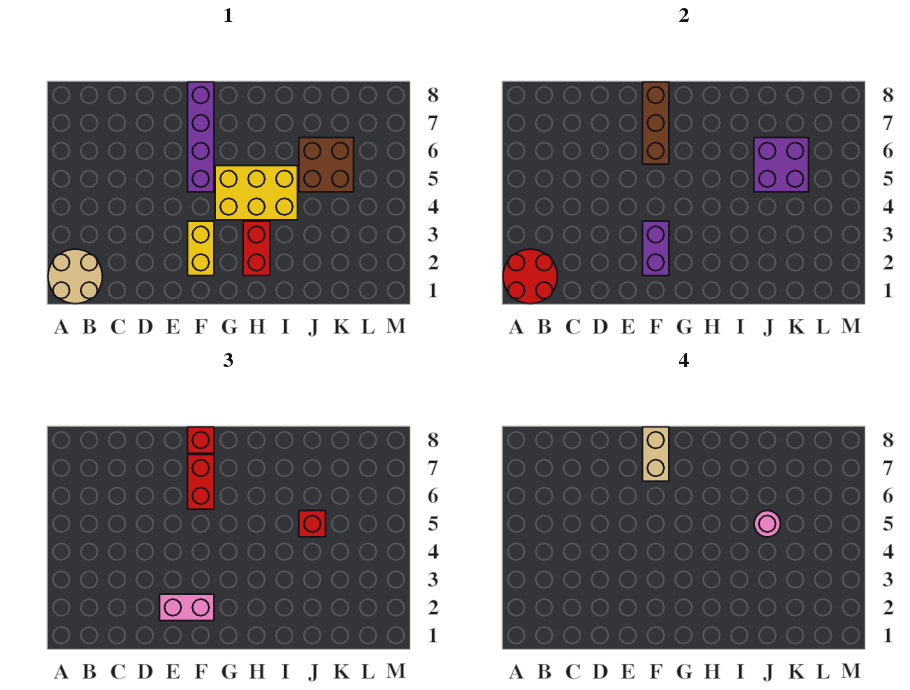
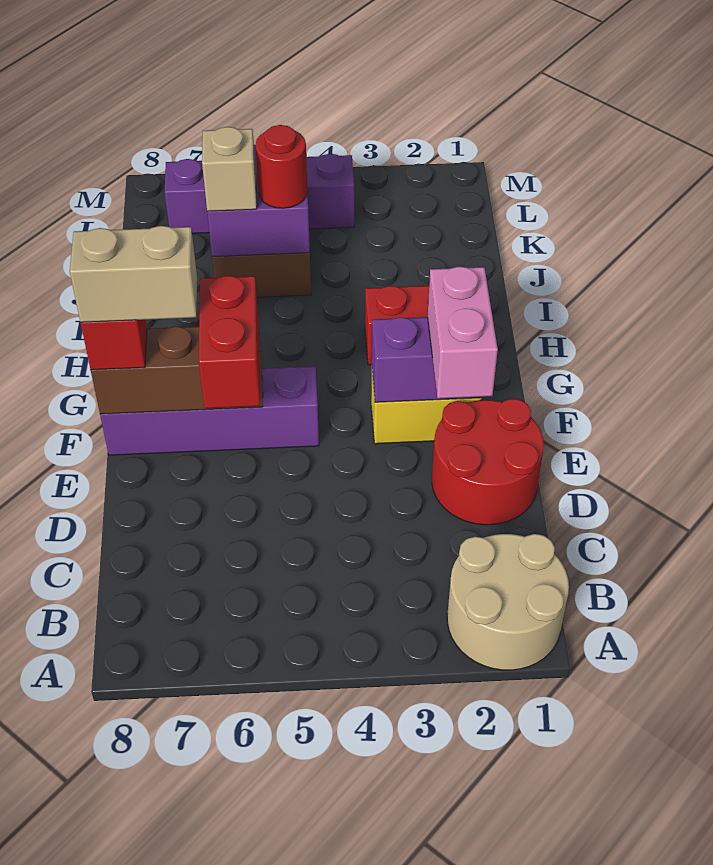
red round brick A1:B2 level 2 -> red round brick D1:E2 level 1
red brick F6:F7 level 3 -> red brick E6:F6 level 3
yellow brick G4:I5 level 1 -> none
red brick J5 level 3 -> red round brick J5 level 3
pink round brick J5 level 4 -> none
none -> tan brick J6 level 3
none -> purple brick L4:L7 level 1

